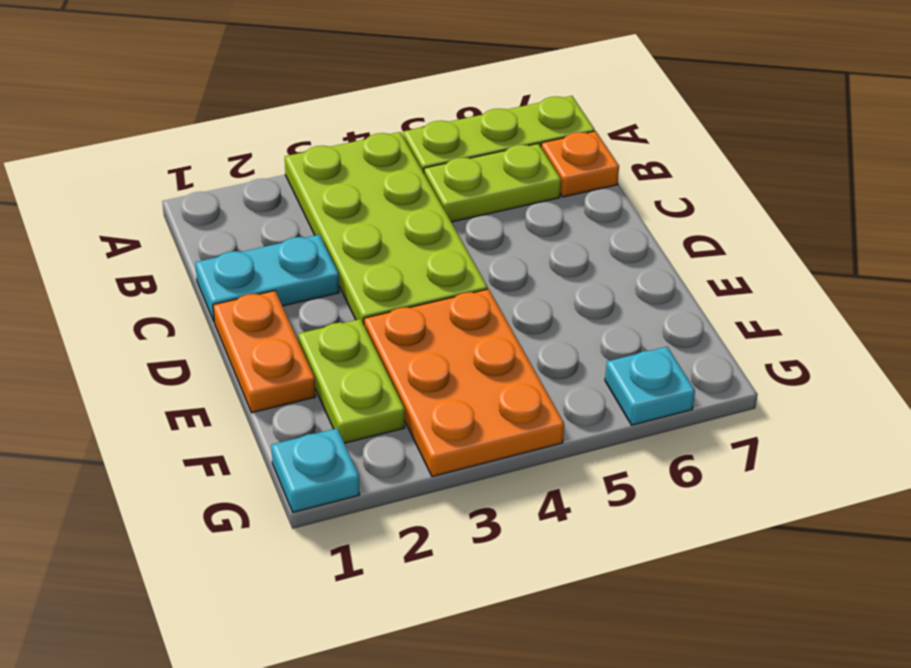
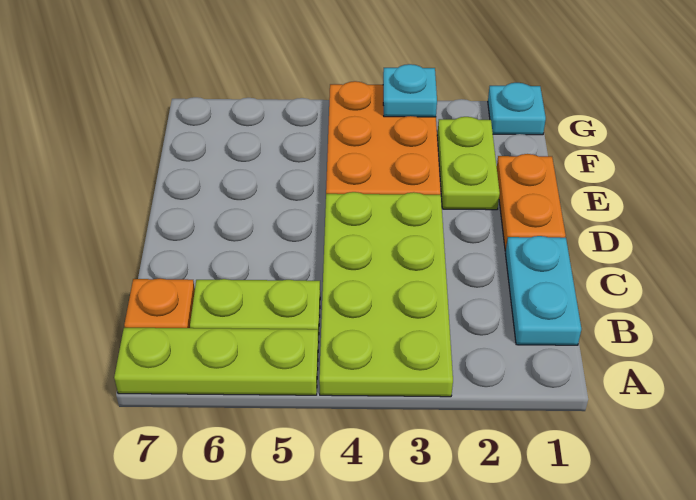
cyan plate C1:C2 level 1 -> cyan plate B1:C1 level 1
cyan plate G6 level 1 -> cyan plate G3 level 2

